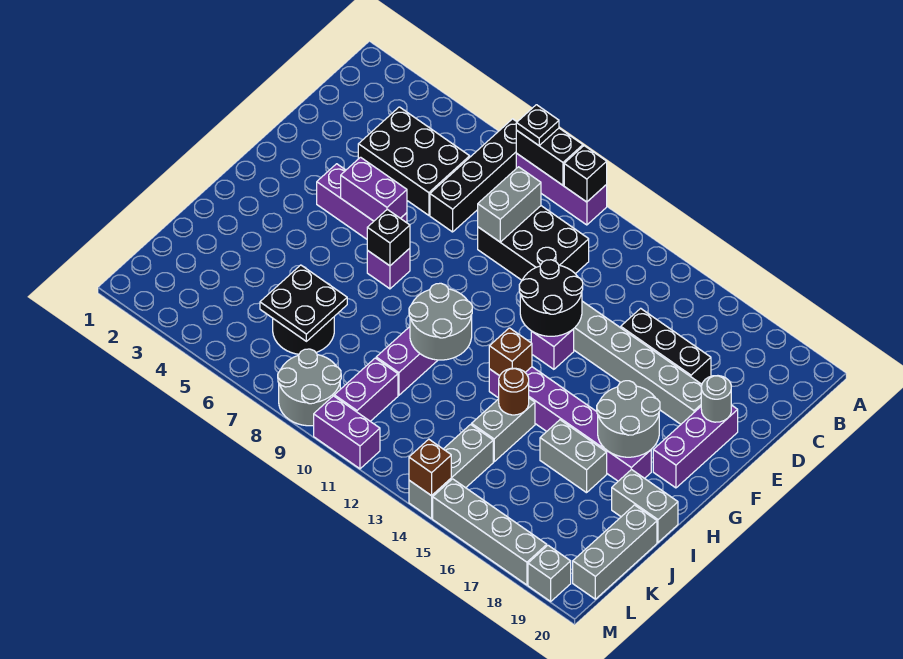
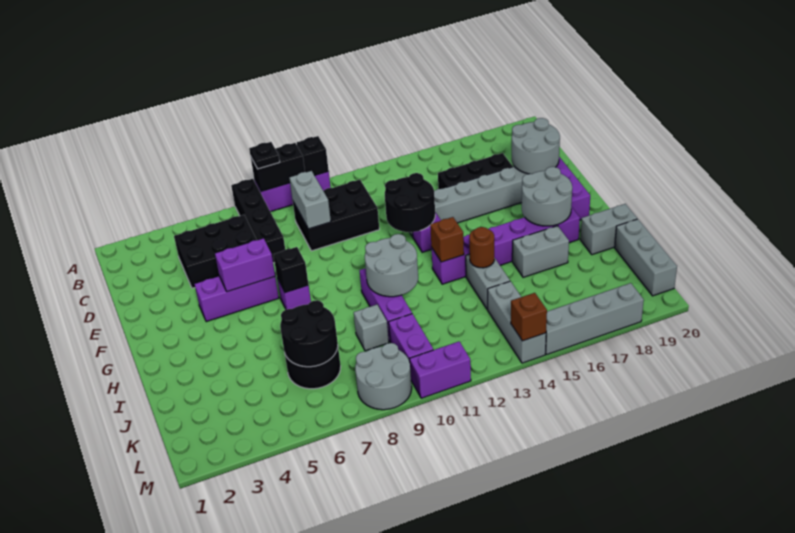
grey round brick E19 level 2 -> grey round brick D18:E19 level 2
black plate J6:K7 level 2 -> black round brick J6:K7 level 2
grey brick M19 level 1 -> grey brick J9 level 1

